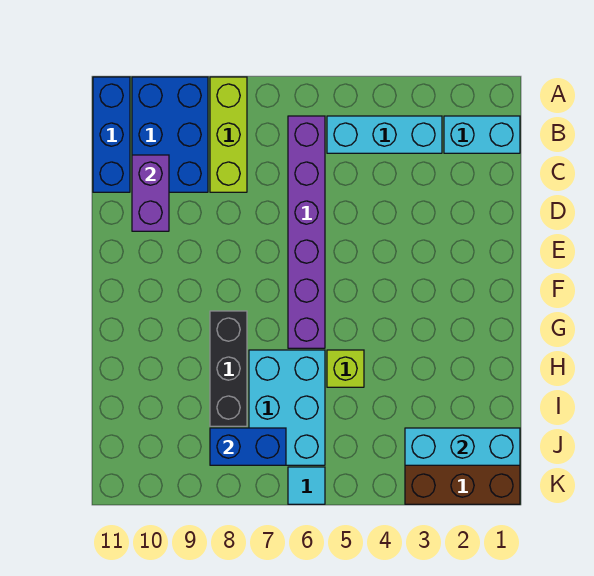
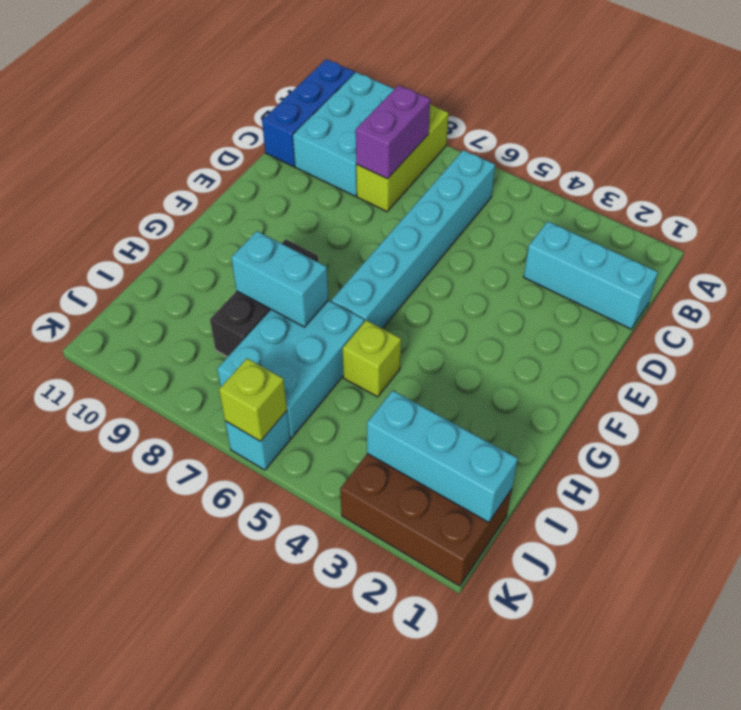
blue brick A9:C10 level 1 -> cyan brick A9:C10 level 1
cyan brick B1:B2 level 1 -> cyan brick H7:H8 level 2
cyan brick B3:B5 level 1 -> cyan brick C1:C3 level 1
purple brick B6:G6 level 1 -> cyan brick B6:G6 level 1
purple brick C10:D10 level 2 -> purple brick B8:C8 level 2
blue brick J7:J8 level 2 -> none
cyan tile K6 level 1 -> cyan brick K6 level 1
none -> lime brick K6 level 2

